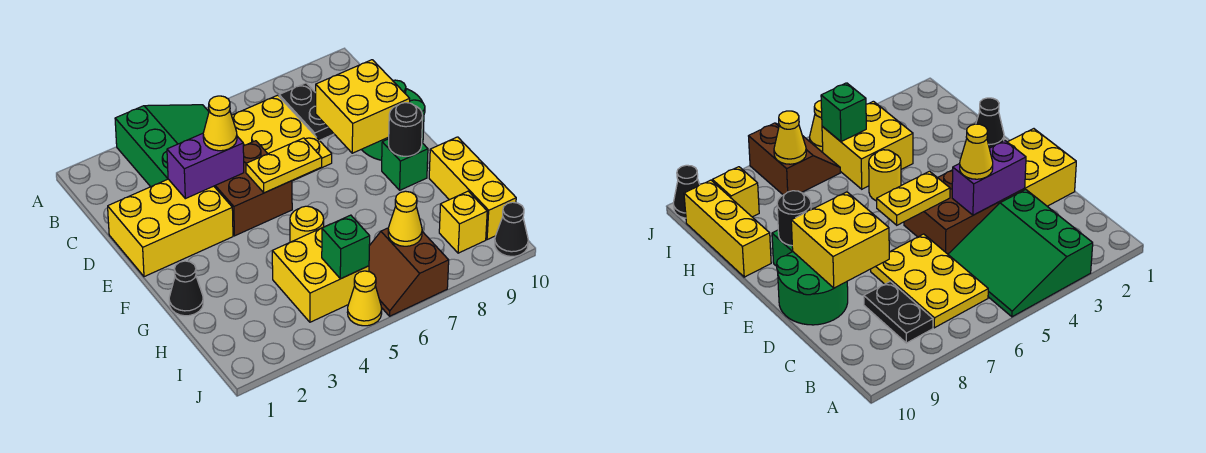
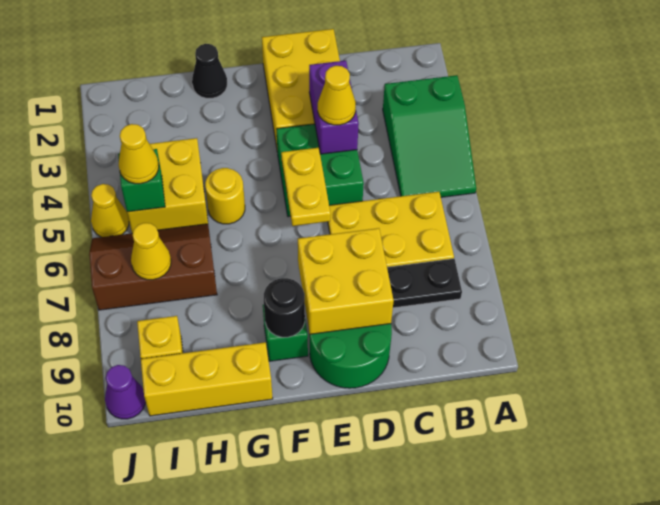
green slope A3:C5 level 1 top 3 -> green slope A3:B5 level 1 top 3
brown brick D4:E5 level 1 -> green brick D4:E5 level 1
none -> yellow cone I5 level 3
brown slope I6:J7 level 1 top 7 -> brown slope H6:J7 level 1 top 7
black cone J10 level 1 -> purple cone J10 level 1

